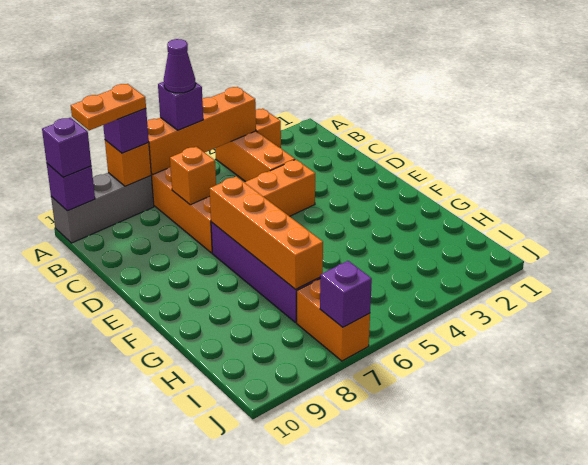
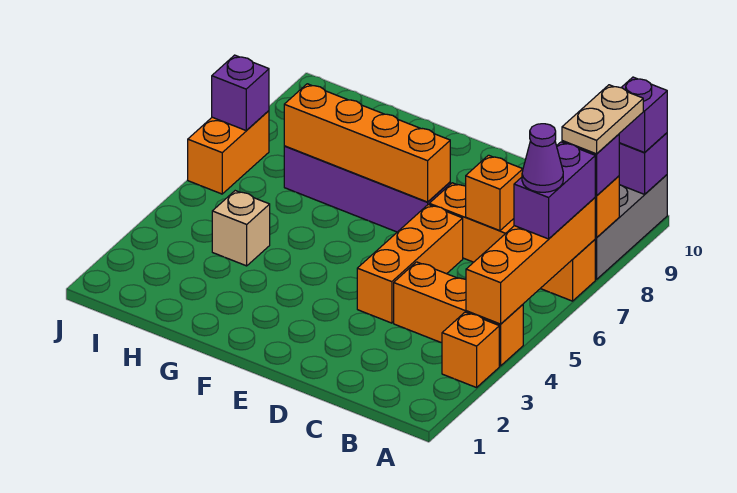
purple brick A6 level 3 -> purple brick A6:A7 level 3
orange plate A8:A9 level 4 -> tan plate A8:A9 level 4
none -> tan brick H4 level 1
orange brick I7:J7 level 1 -> orange brick J6:J7 level 1

